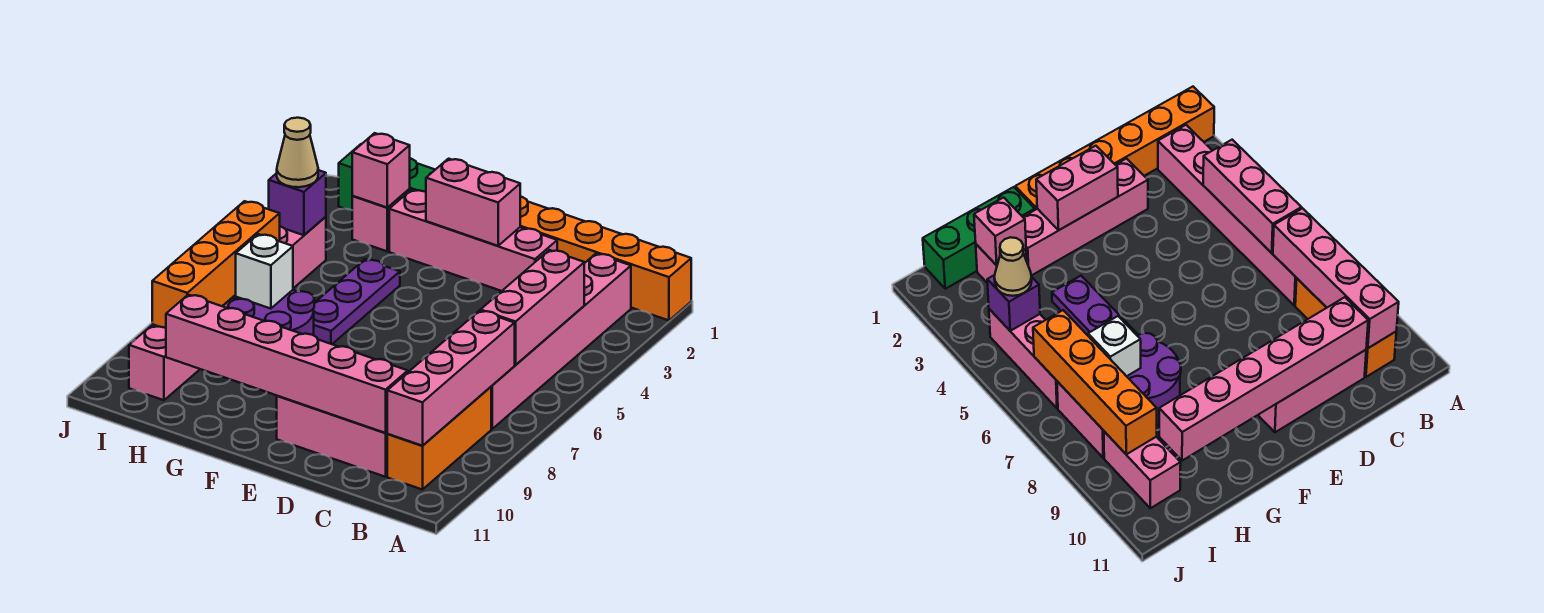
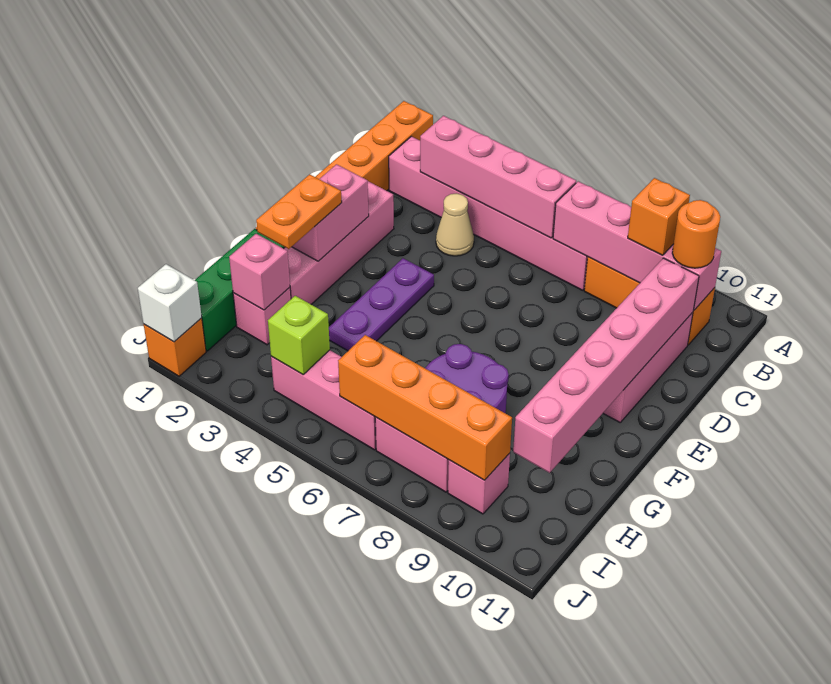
pink brick B4:B6 level 2 -> pink brick B3:B6 level 2
none -> orange brick B9 level 3
none -> orange round brick B10 level 3
none -> orange plate F2:G2 level 3
purple plate G4:G6 level 1 -> purple plate E4:G4 level 1
white brick H7 level 2 -> white brick J1 level 2
purple brick I4 level 2 -> lime brick I4 level 2
tan cone I4 level 3 -> tan cone C4 level 1
pink brick I9:I10 level 1 -> pink brick I9 level 1
none -> orange brick J1 level 1

